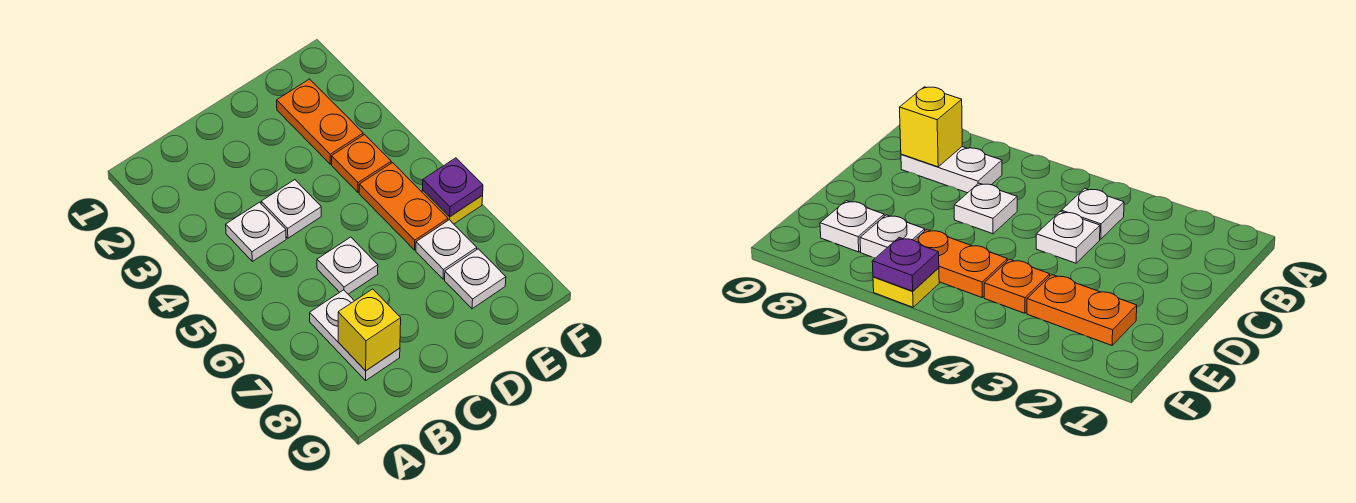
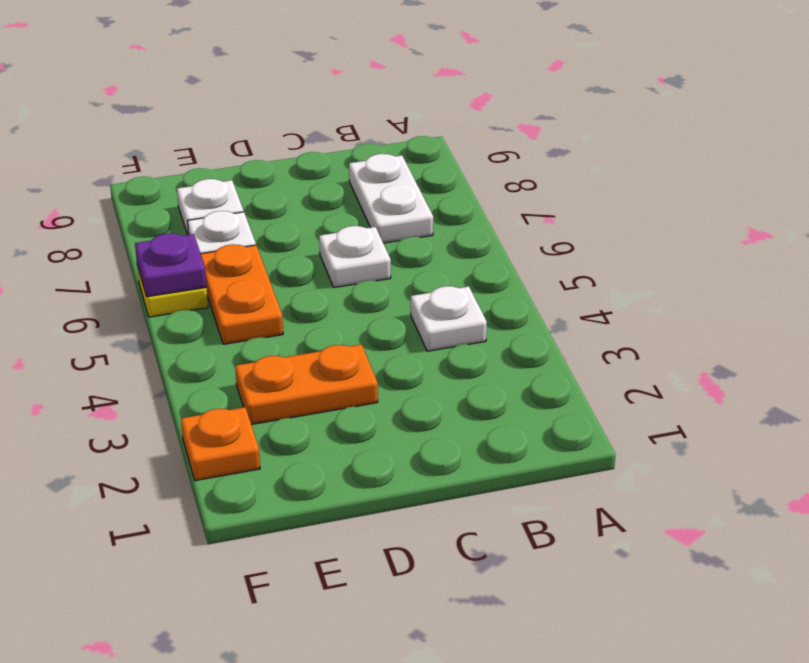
yellow brick B8 level 2 -> none
white plate C4 level 1 -> none
orange plate E2:E3 level 1 -> orange plate D3:E3 level 1
orange plate E4 level 1 -> orange plate F2 level 1

